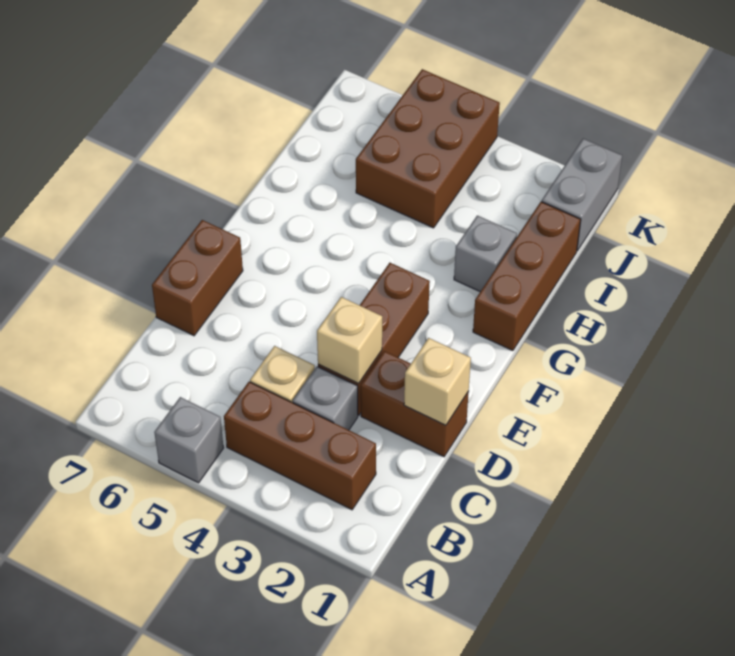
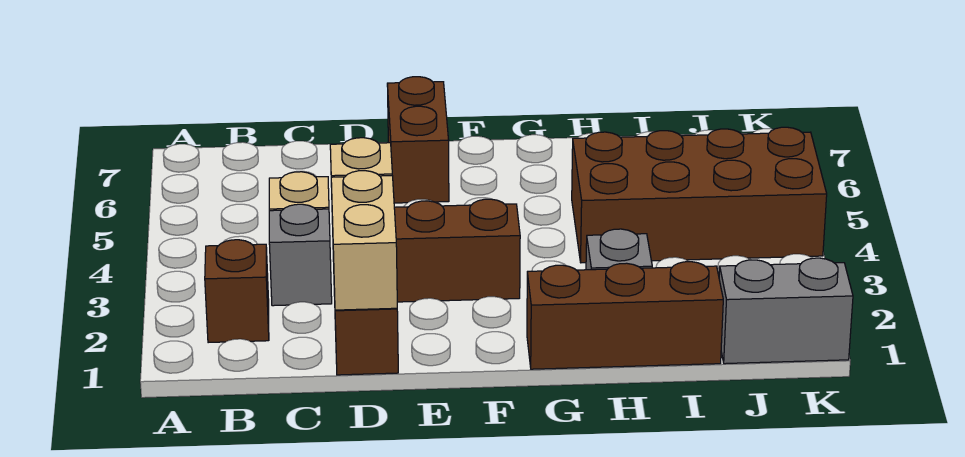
grey brick A5 level 1 -> none
brown brick B2:B4 level 1 -> brown brick B2 level 1
tan brick D1 level 2 -> tan brick D1:D2 level 2
brown brick D7:E7 level 1 -> brown brick E6:E7 level 1
brown brick I4:K5 level 1 -> brown brick H4:K5 level 1

